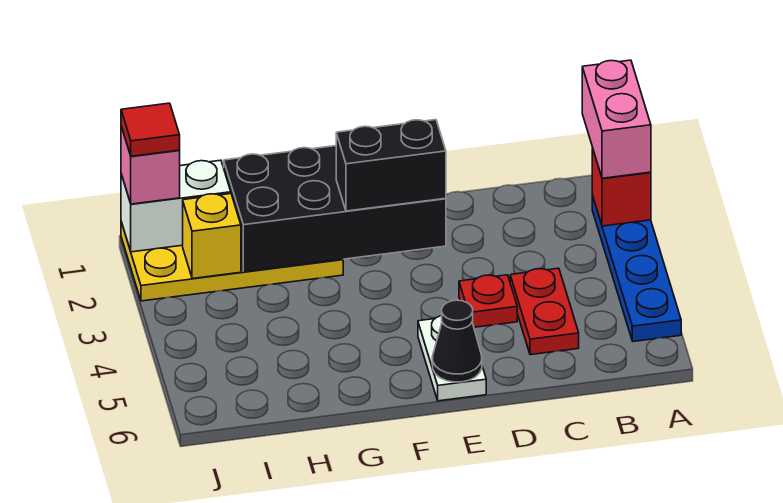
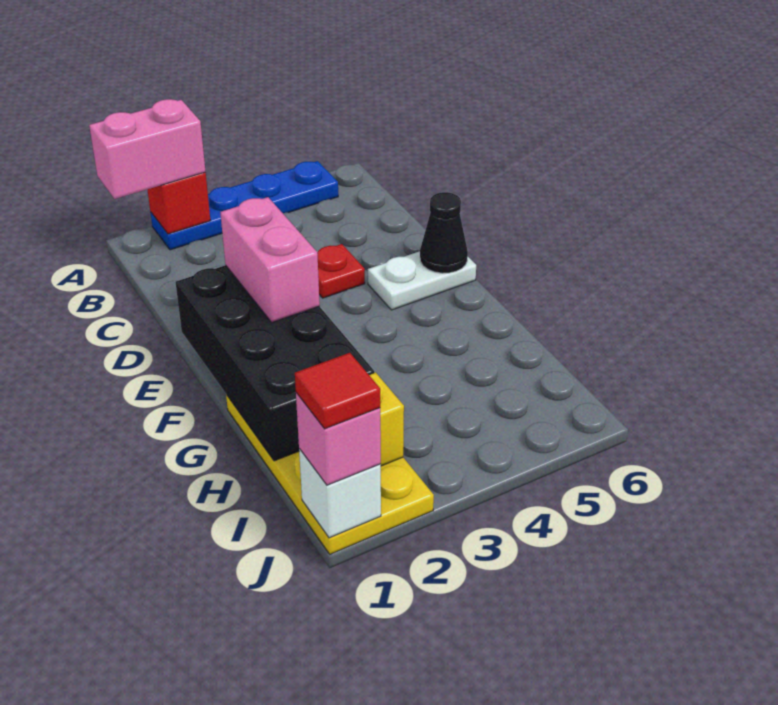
red plate C4:C5 level 1 -> none
black brick E2:F2 level 3 -> pink brick E2:F2 level 3
white brick I1:J1 level 2 -> white brick J1 level 2

